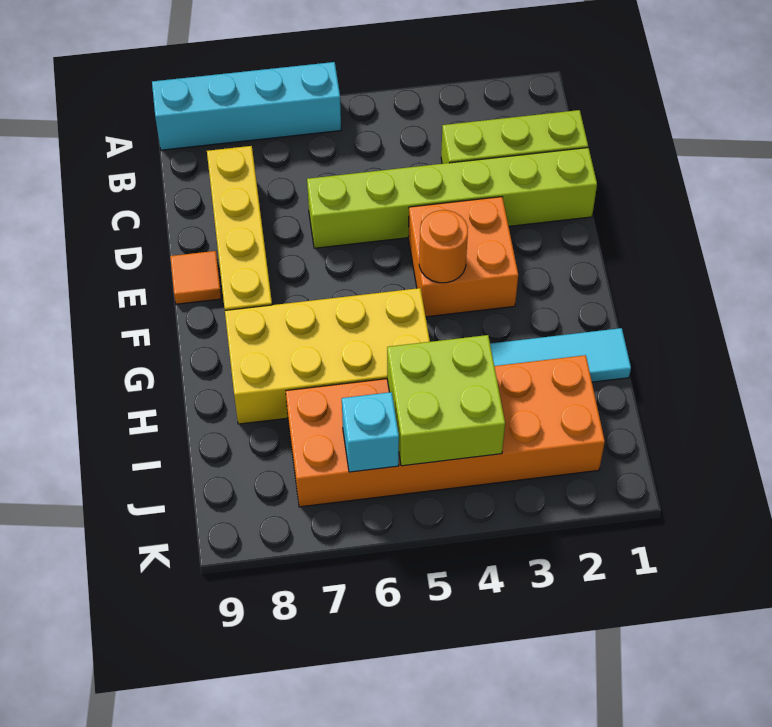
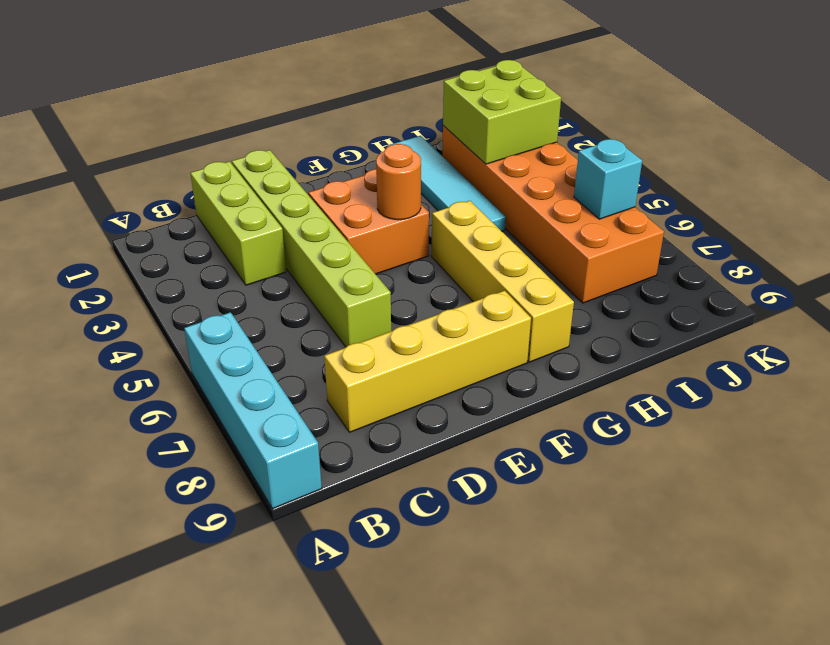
orange tile E9 level 1 -> none
yellow brick G5:H8 level 1 -> yellow brick G5:G8 level 1
lime brick I4:J5 level 2 -> lime brick I2:J3 level 2

